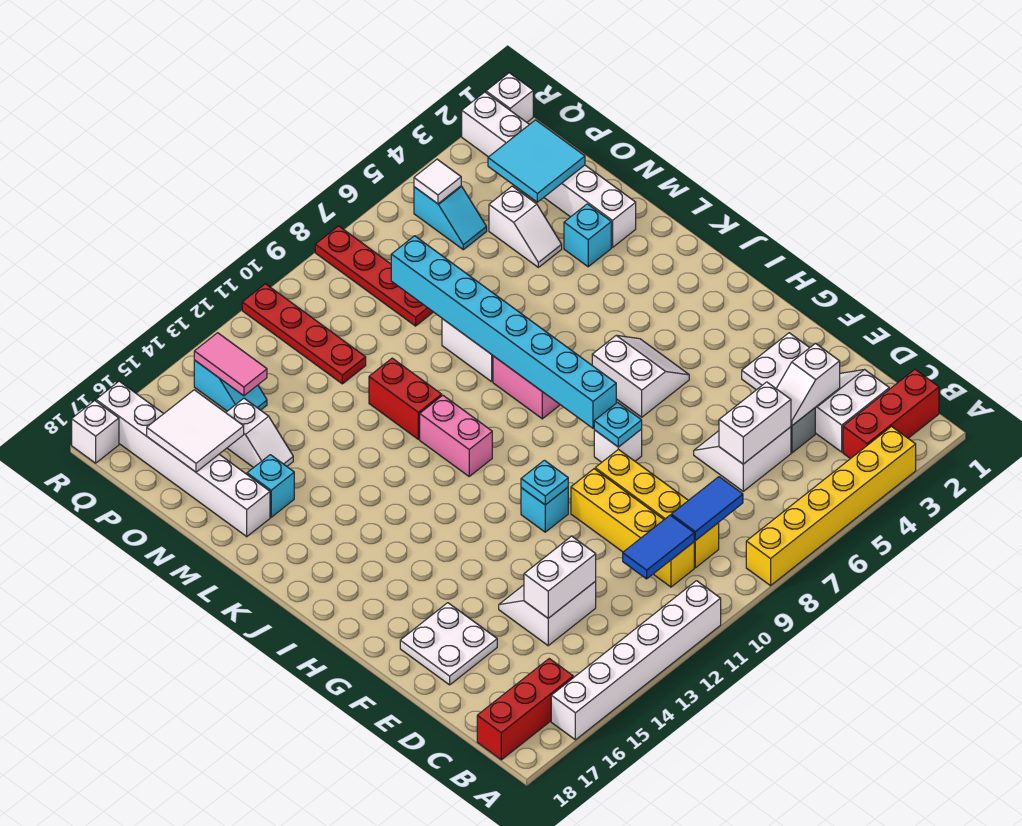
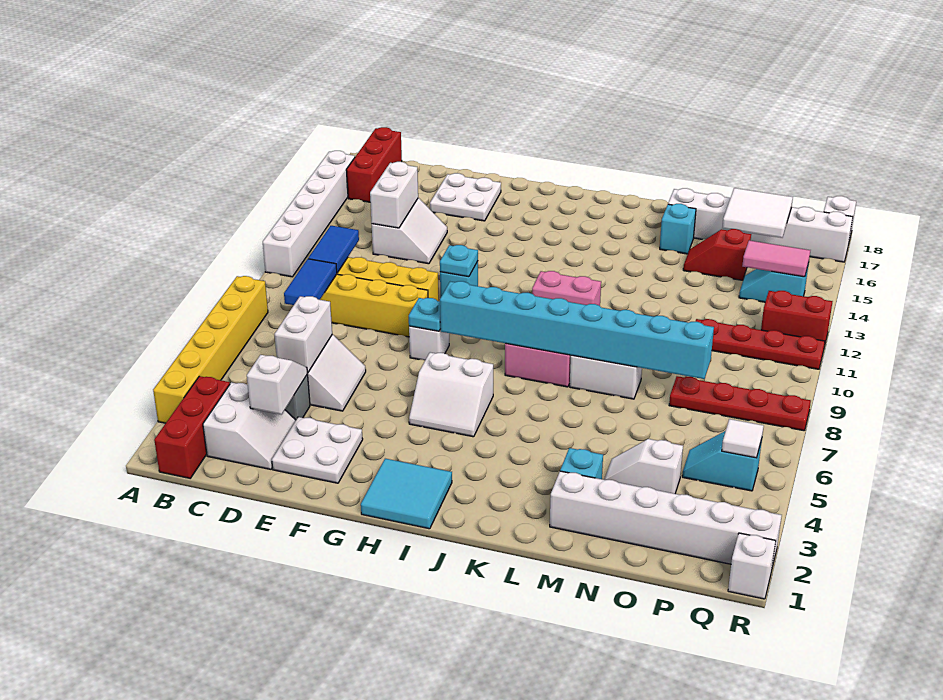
red brick L11:M11 level 1 -> red brick Q12:R12 level 1
white slope N15:O15 level 1 top O -> red slope N15:O15 level 1 top O
cyan tile O2:P3 level 2 -> cyan tile H1:I2 level 1

